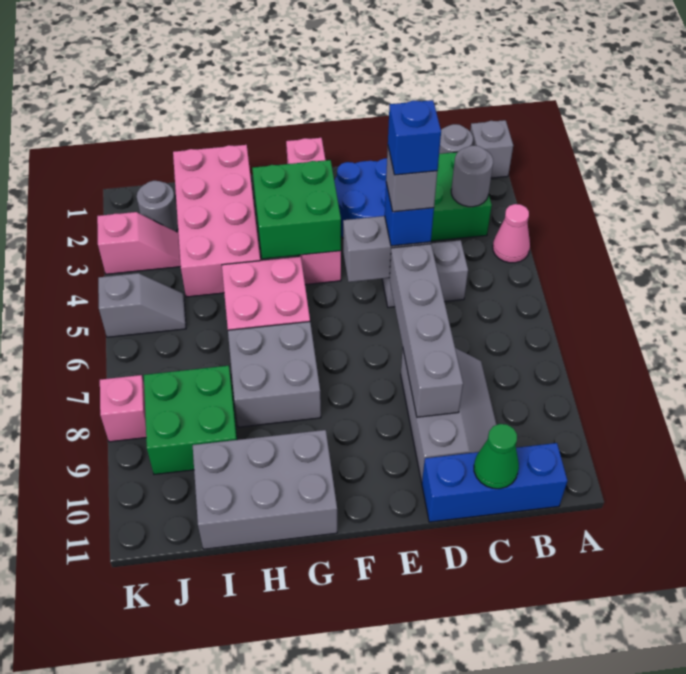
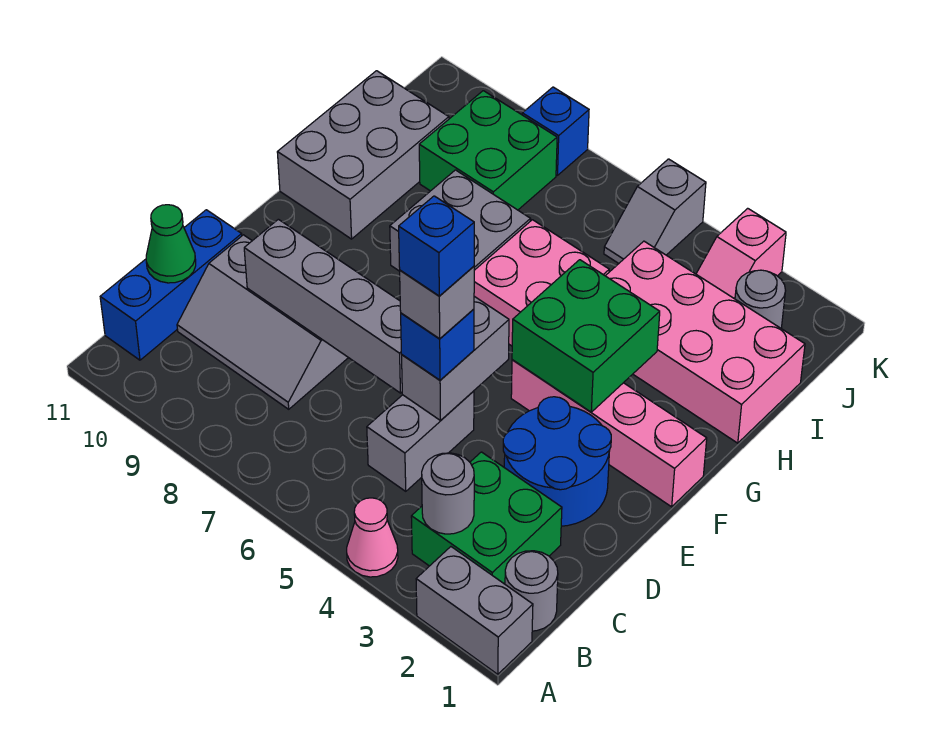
grey brick A1 level 1 -> grey brick A1:A2 level 1
pink brick K8 level 1 -> blue brick K8 level 1

